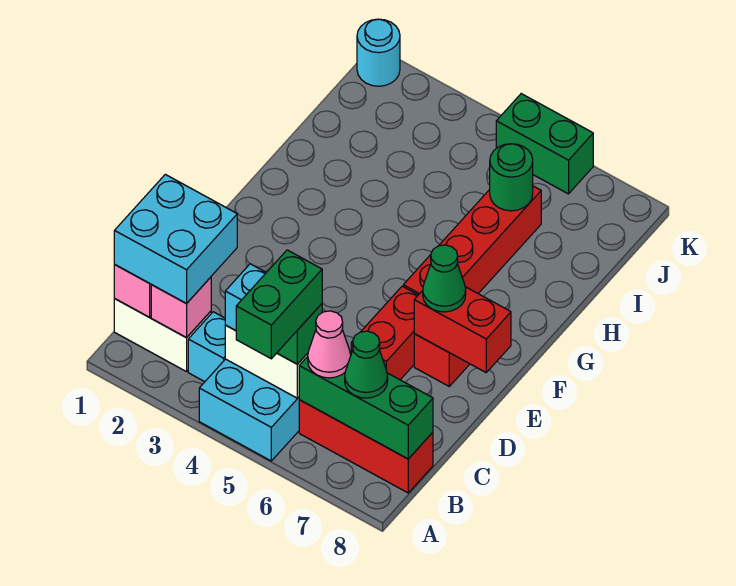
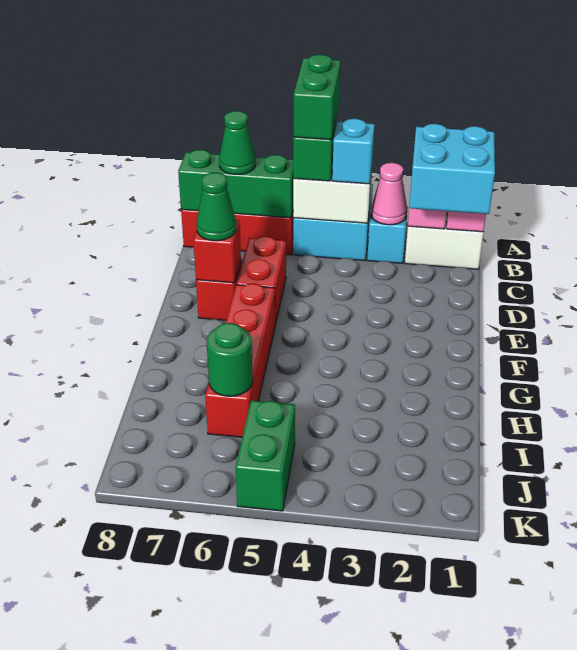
pink cone B6 level 3 -> pink cone B3 level 2
red brick E7:E8 level 2 -> red brick E7 level 2
cyan round brick K1 level 1 -> none
green brick K5:K6 level 1 -> green brick J5:K5 level 1

